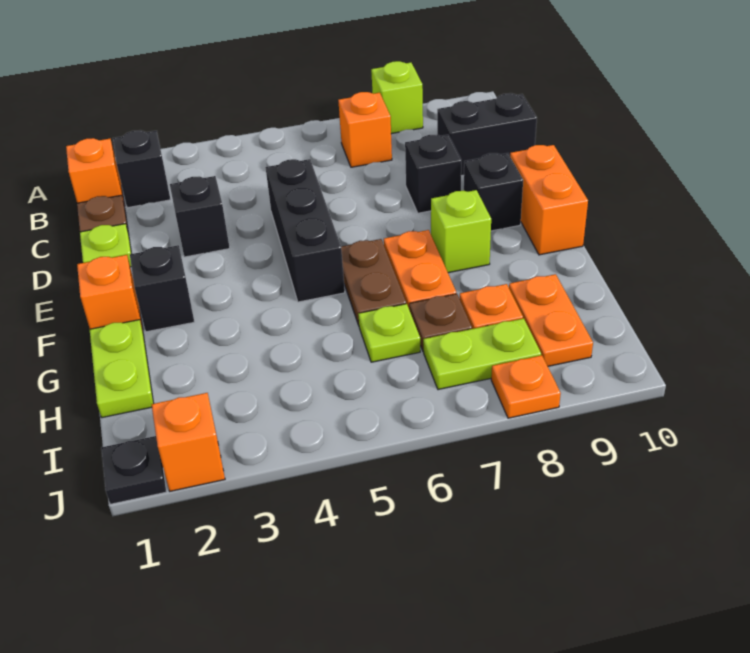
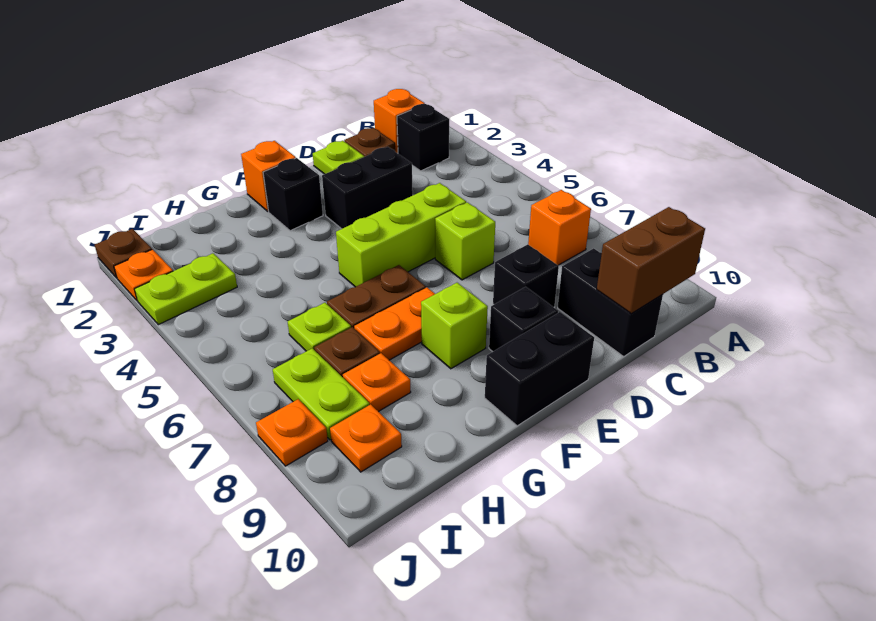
lime brick A8 level 1 -> lime brick D6 level 1
none -> brown brick B10:C10 level 2
black brick D3 level 1 -> black brick D3:E3 level 1
black brick D5:F5 level 1 -> lime brick D5:F5 level 1
orange brick E10:F10 level 1 -> black brick E10:F10 level 1
lime plate G1:H1 level 1 -> lime plate I3:J3 level 1
orange plate H9:I9 level 1 -> orange plate I9 level 1
black plate J1 level 1 -> brown plate J1 level 1
orange brick J2 level 1 -> orange plate J2 level 1

